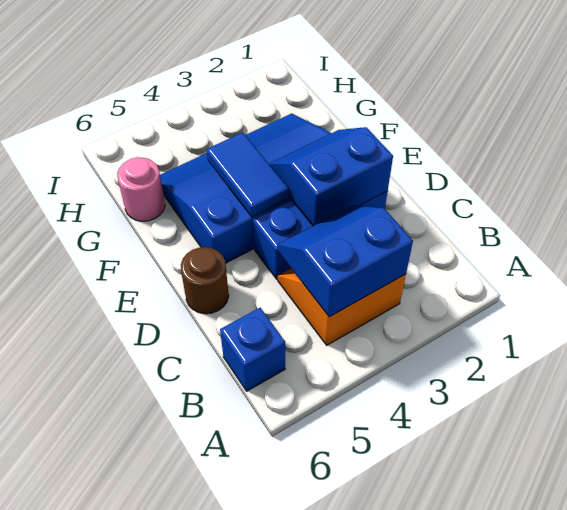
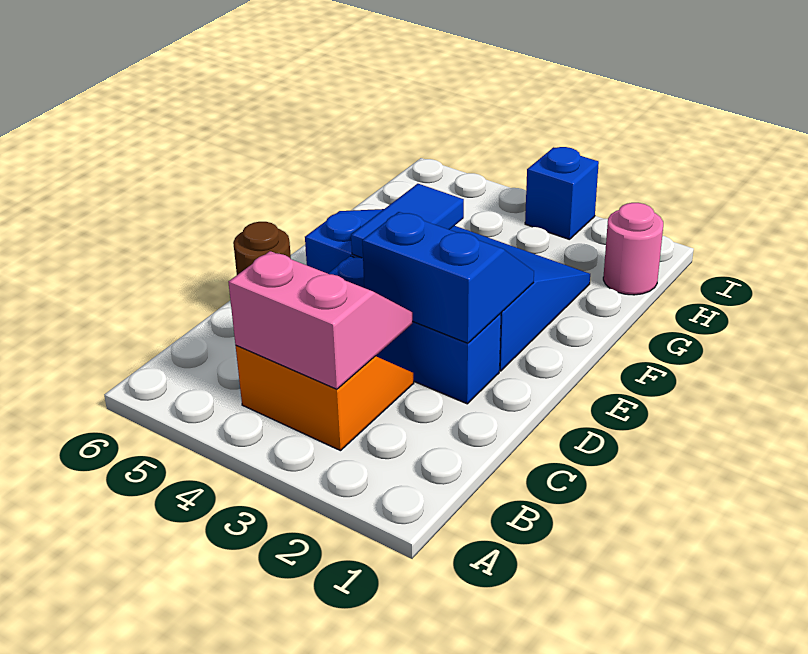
blue slope B3:C4 level 2 top B -> pink slope B3:C4 level 2 top B
blue brick B6 level 1 -> blue brick I3 level 1
pink round brick G6 level 1 -> pink round brick H1 level 1

